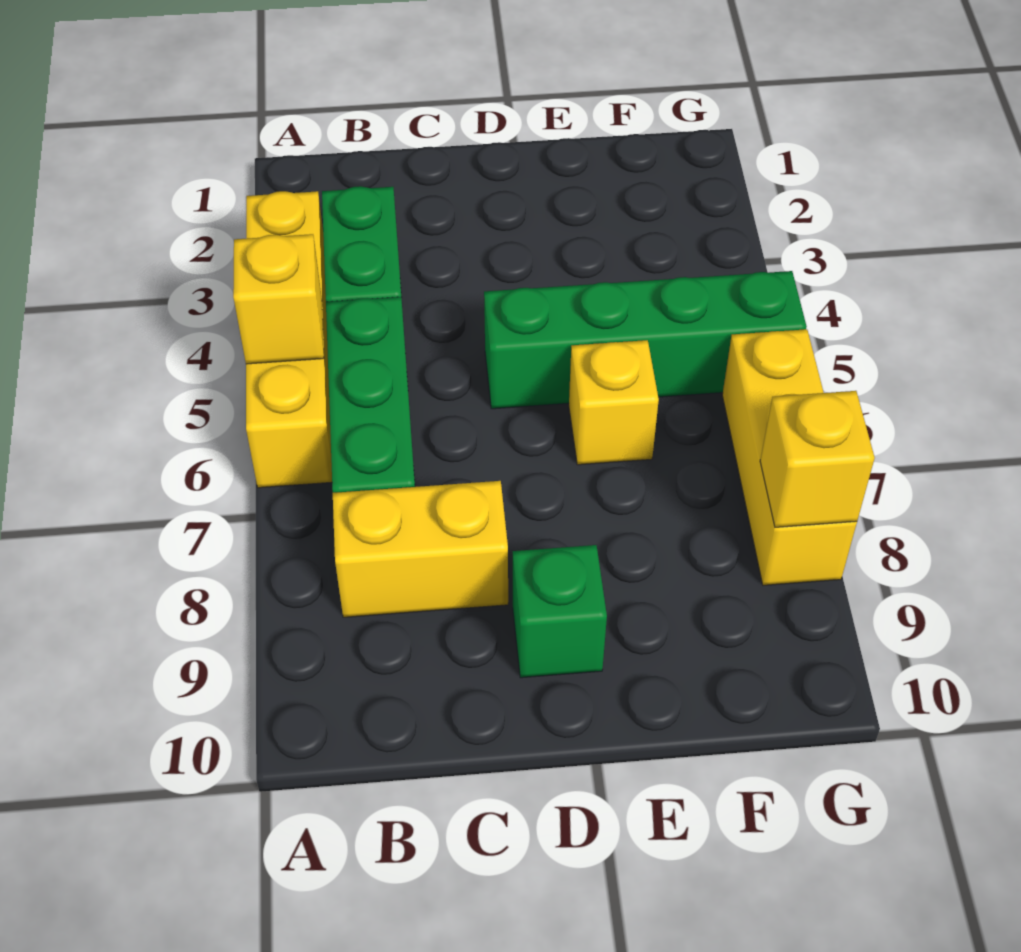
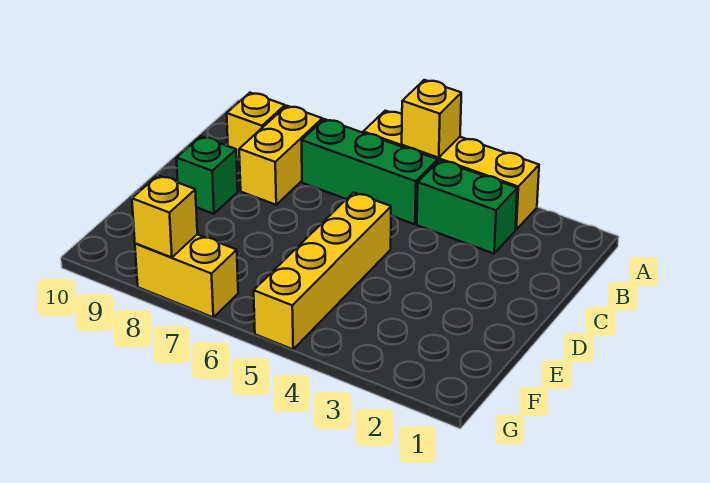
green brick D5:G5 level 1 -> yellow brick D5:G5 level 1
yellow brick E6 level 1 -> yellow brick B9 level 1
yellow brick G6:G8 level 1 -> yellow brick G7:G8 level 1

